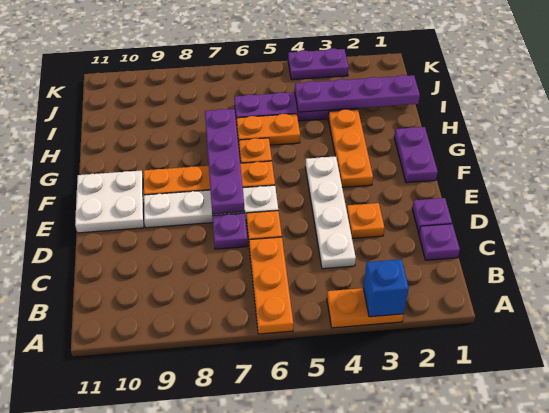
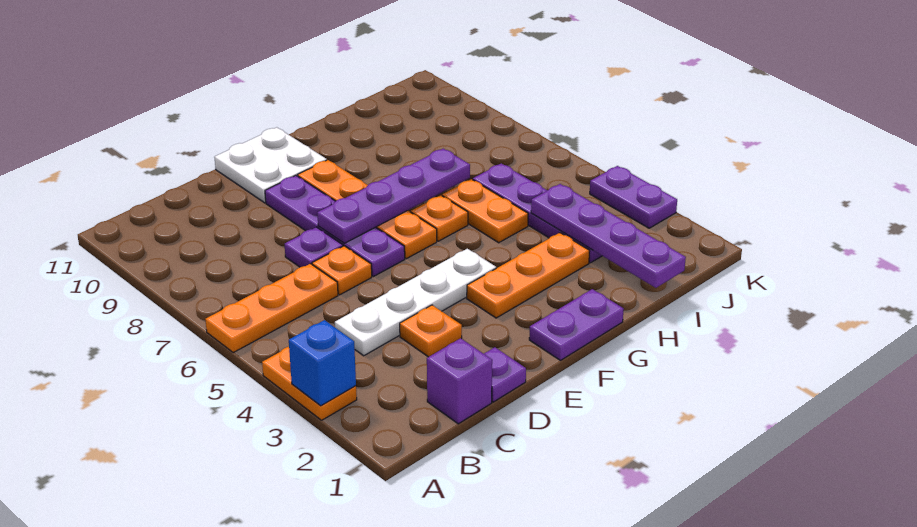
purple plate C1 level 1 -> purple brick C1 level 1
white plate E6:E9 level 1 -> purple plate E6:E9 level 1

